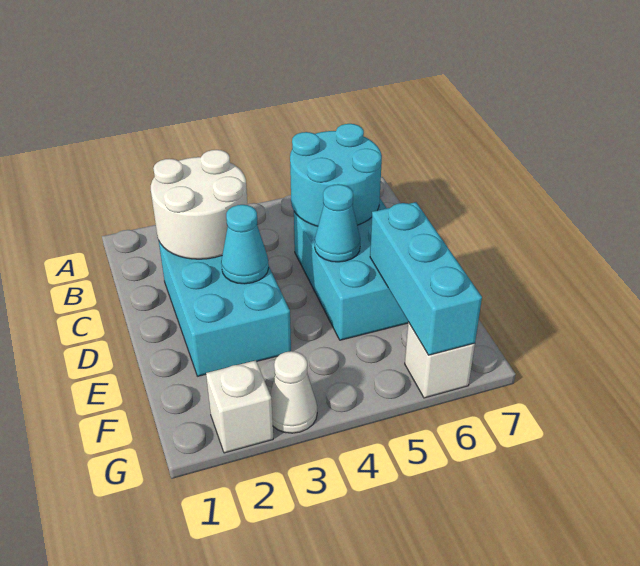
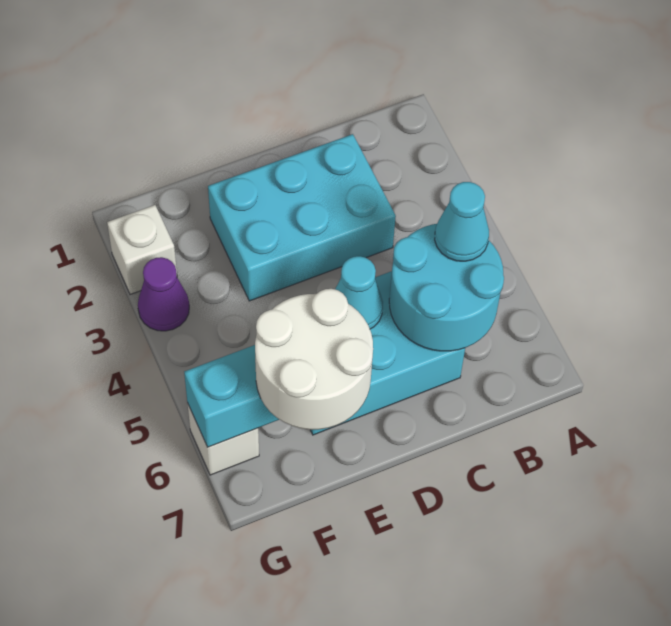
white round brick B2:C3 level 2 -> white round brick E6:F7 level 3
cyan cone D3 level 2 -> cyan cone B5 level 3
white cone G3 level 1 -> purple cone G3 level 1

